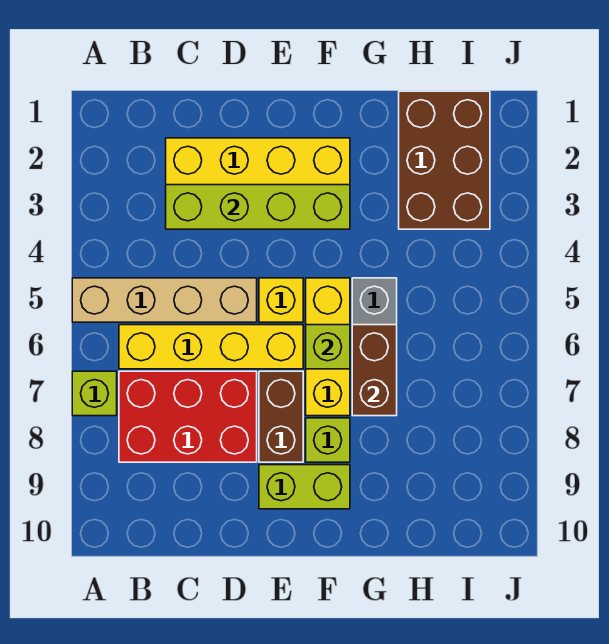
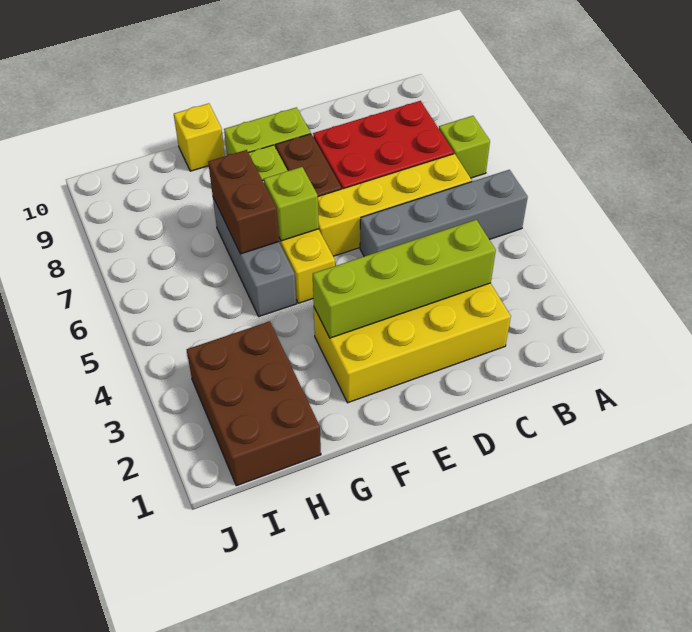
tan brick A5:D5 level 1 -> grey brick A5:D5 level 1
yellow brick E5 level 1 -> yellow brick G10 level 1

